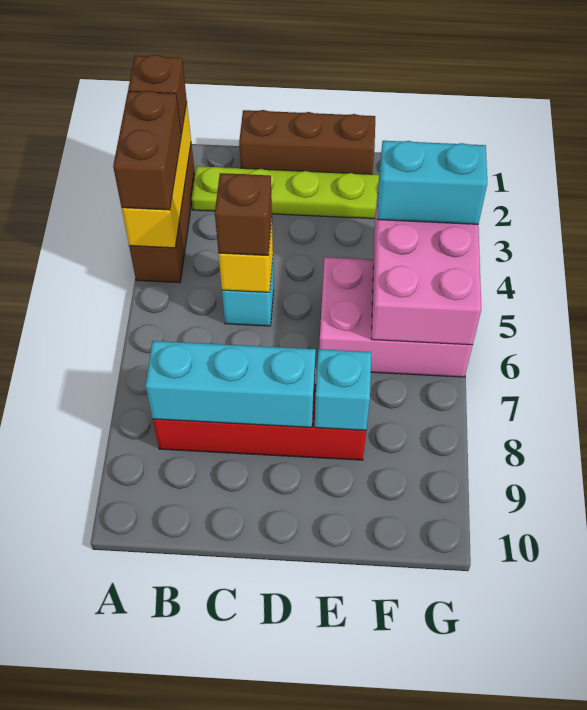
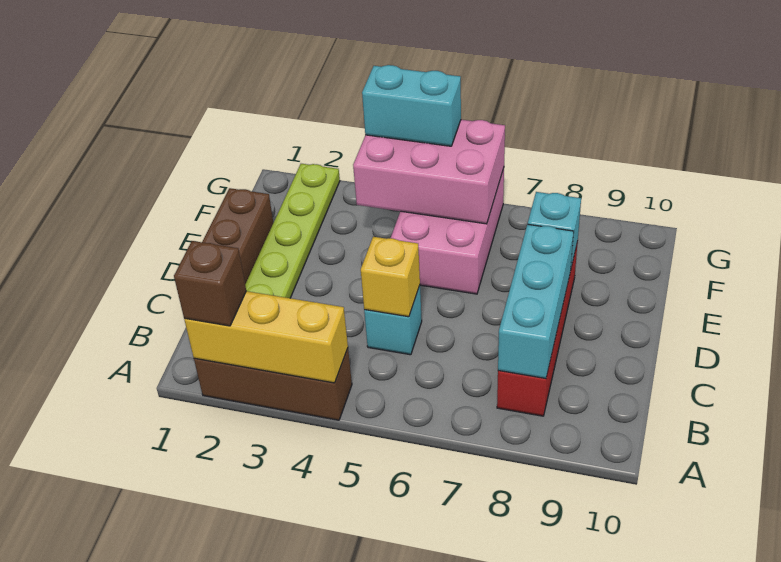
brown brick A3:A4 level 3 -> none
brown brick C5 level 3 -> none
cyan brick F4:G4 level 3 -> cyan brick G4:G5 level 3

